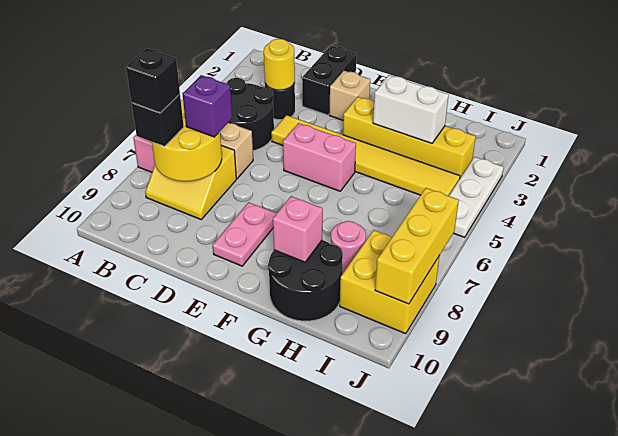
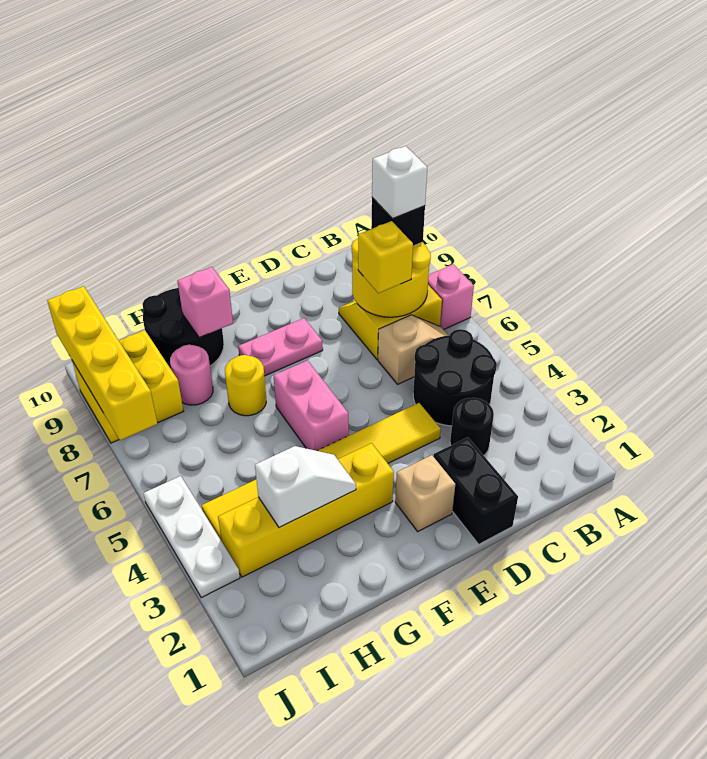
black brick B8 level 4 -> white brick B8 level 4
yellow round brick C3 level 2 -> yellow round brick G7 level 1
purple brick C7 level 3 -> yellow brick C7 level 3
pink brick E5:F5 level 1 -> pink brick F5:F6 level 1
pink plate E8:E9 level 1 -> pink plate E8:F8 level 1
white brick G3:H3 level 2 -> white slope G3:H3 level 2 top H
yellow brick J7:J9 level 2 -> yellow brick J7:J10 level 2

